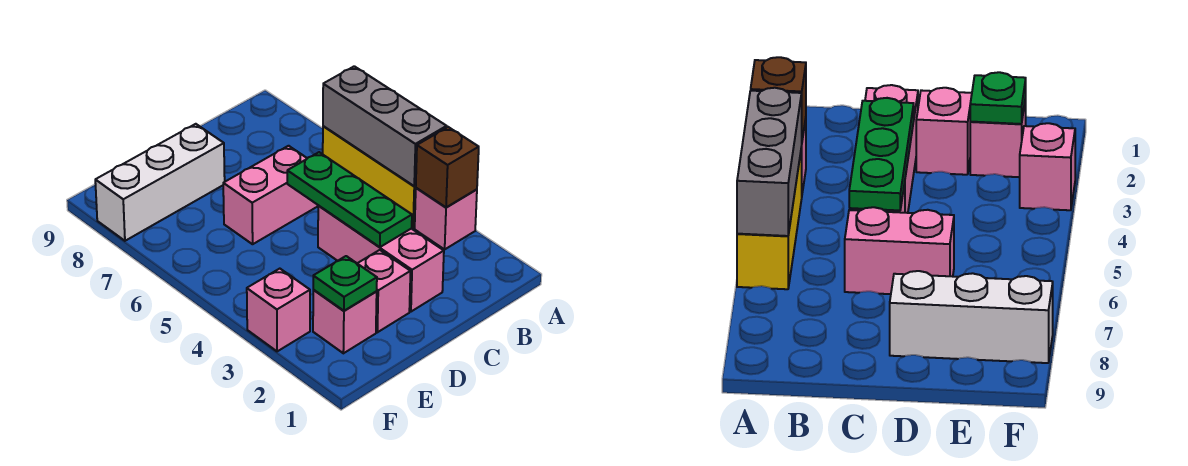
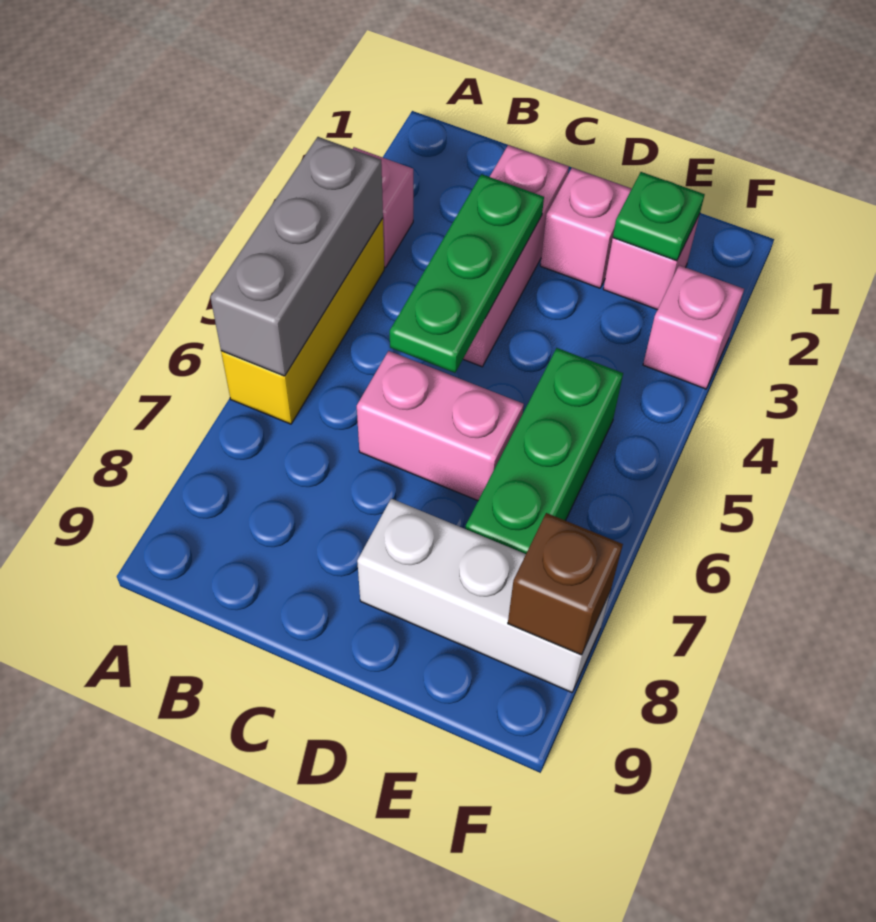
brown brick A3 level 2 -> brown brick F8 level 2
none -> green brick E5:E7 level 1

